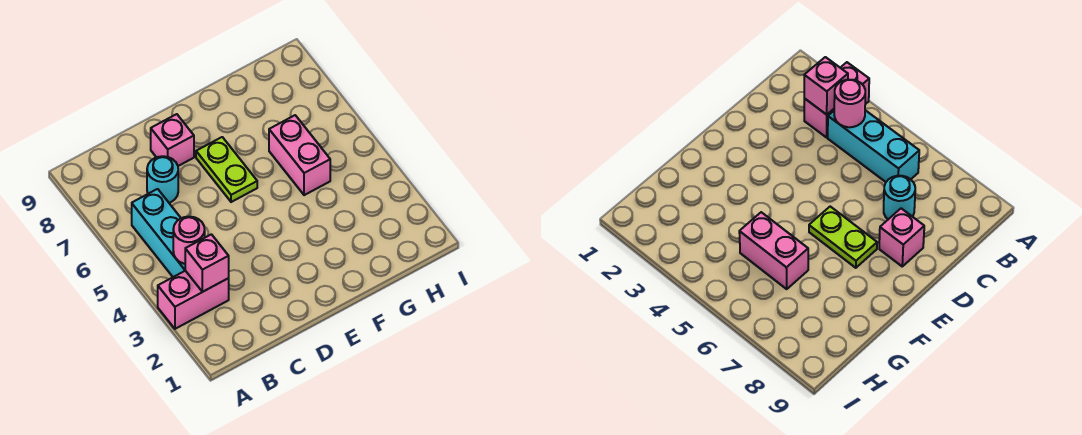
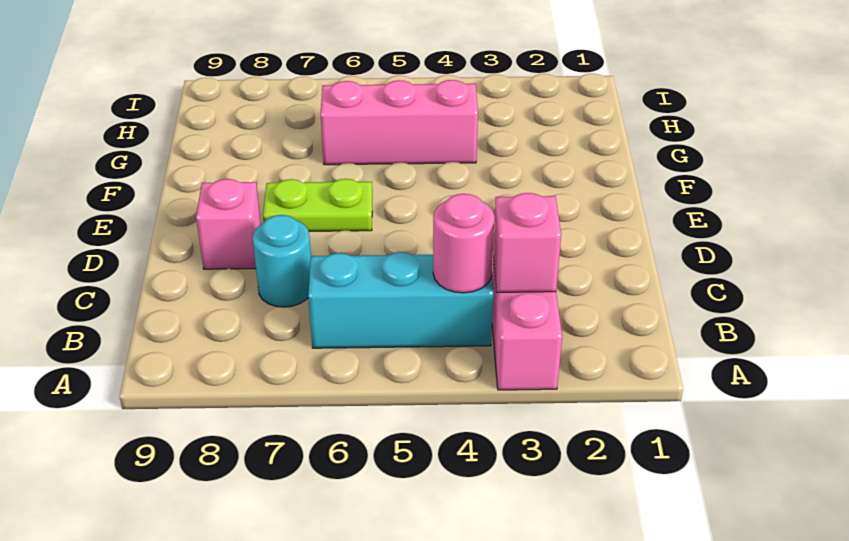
pink brick G5:G6 level 1 -> pink brick G4:G6 level 1

